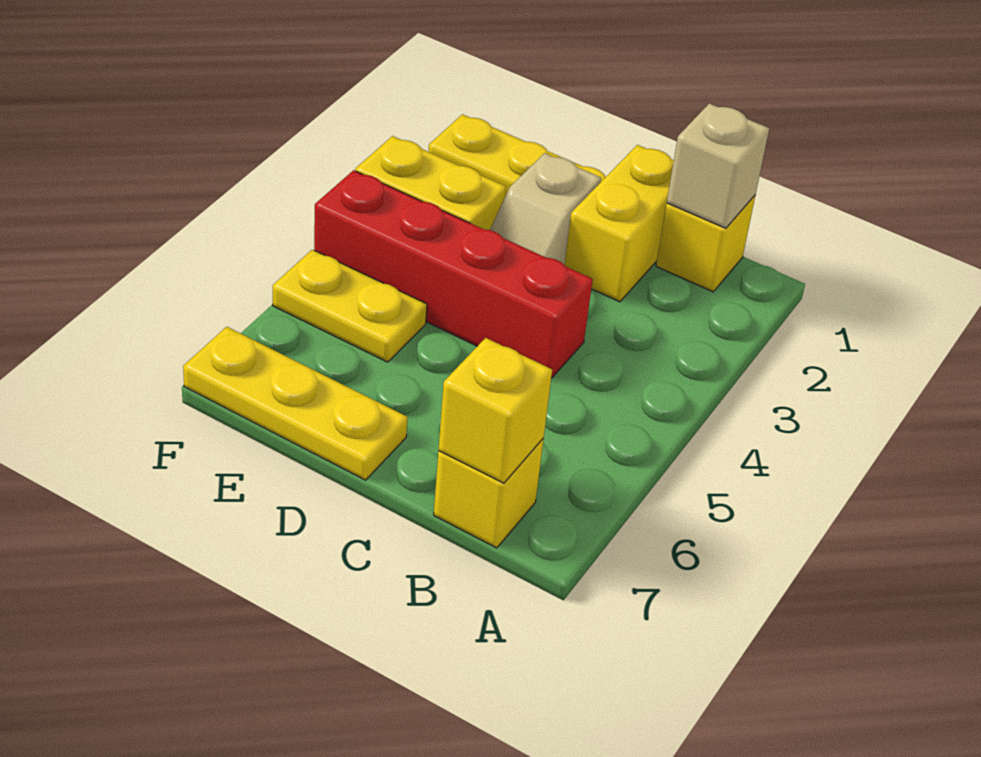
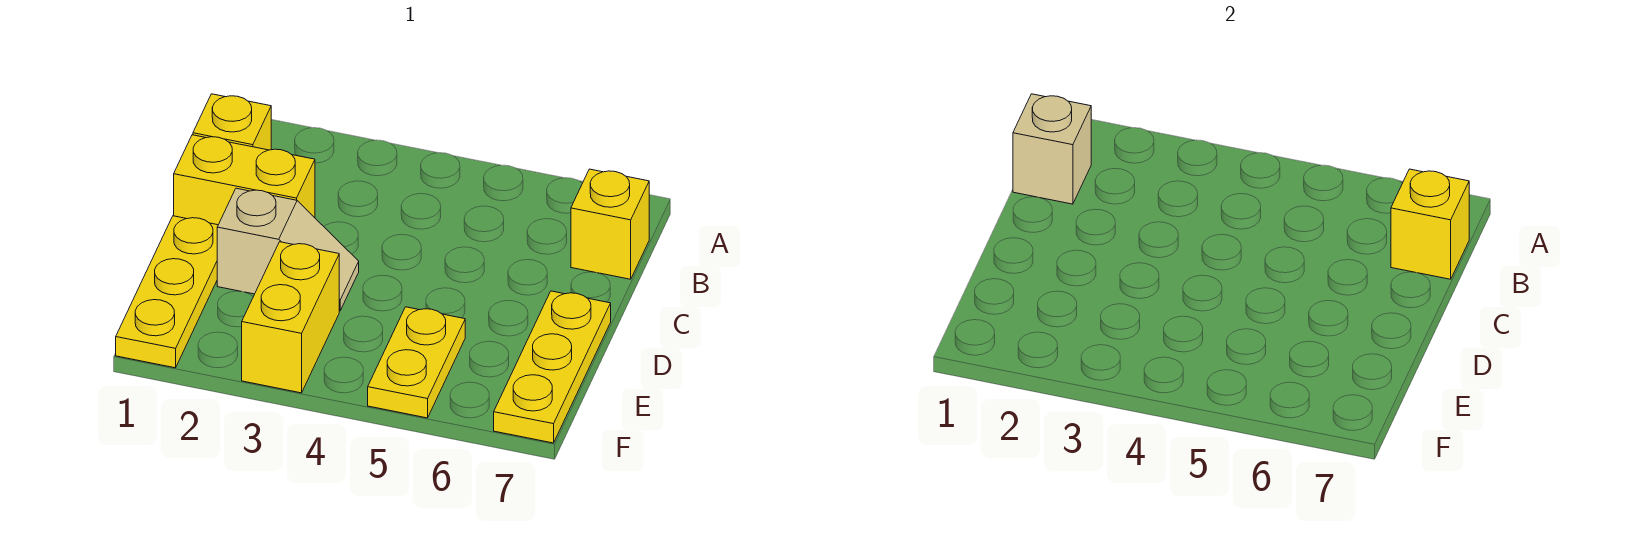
red brick C4:F4 level 1 -> none

